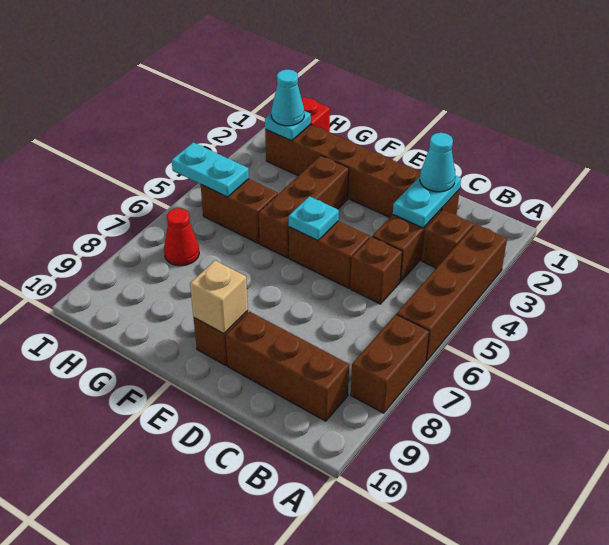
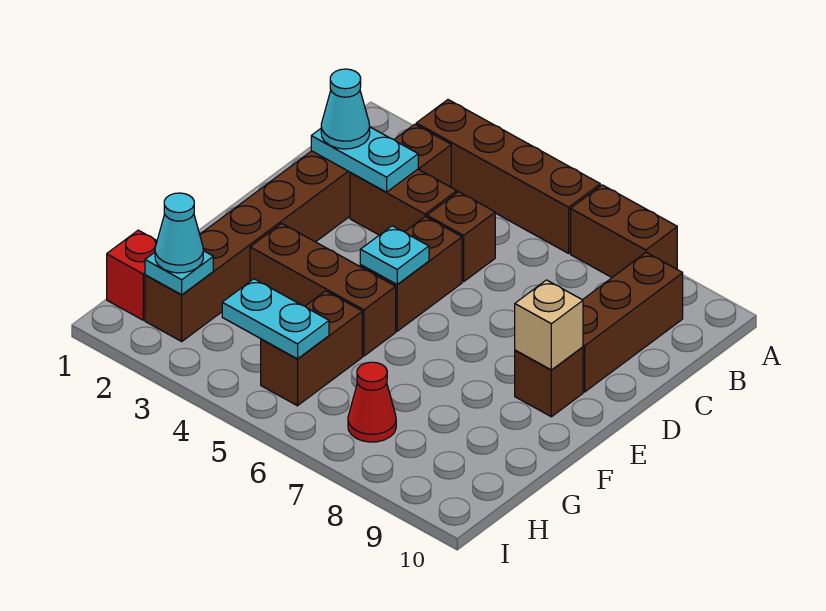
cyan plate H5:I5 level 2 -> cyan plate H4:H5 level 2

